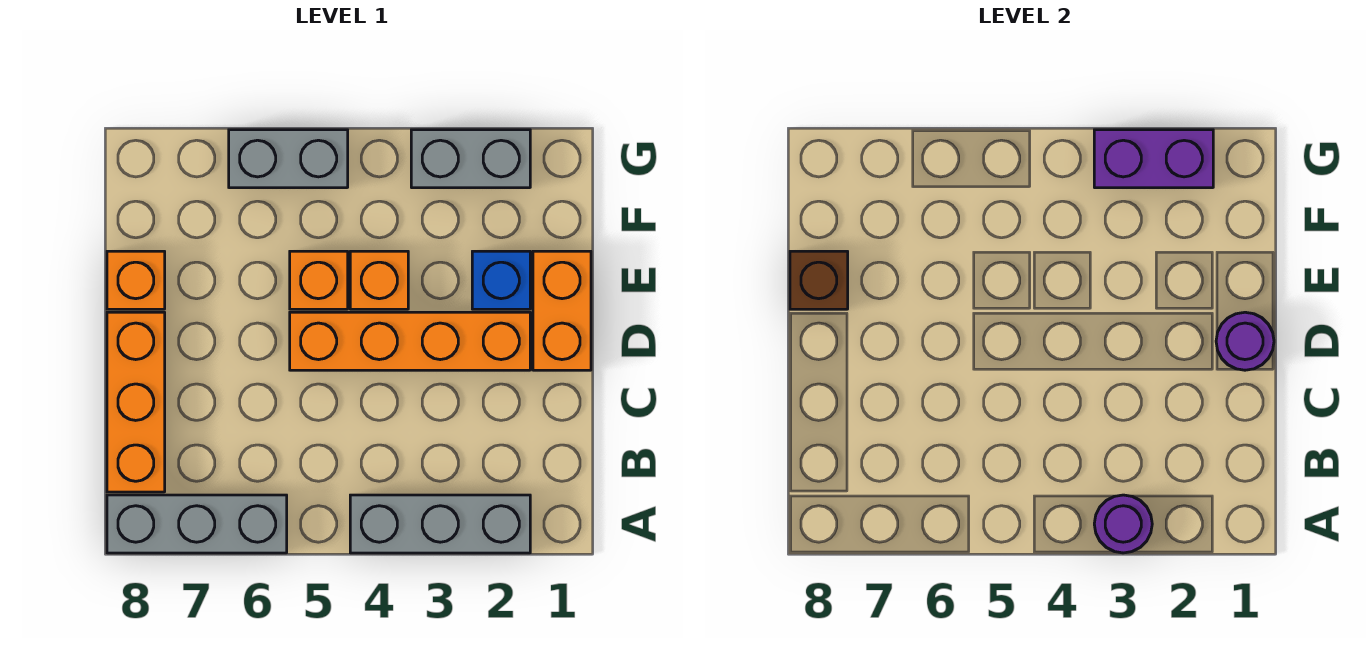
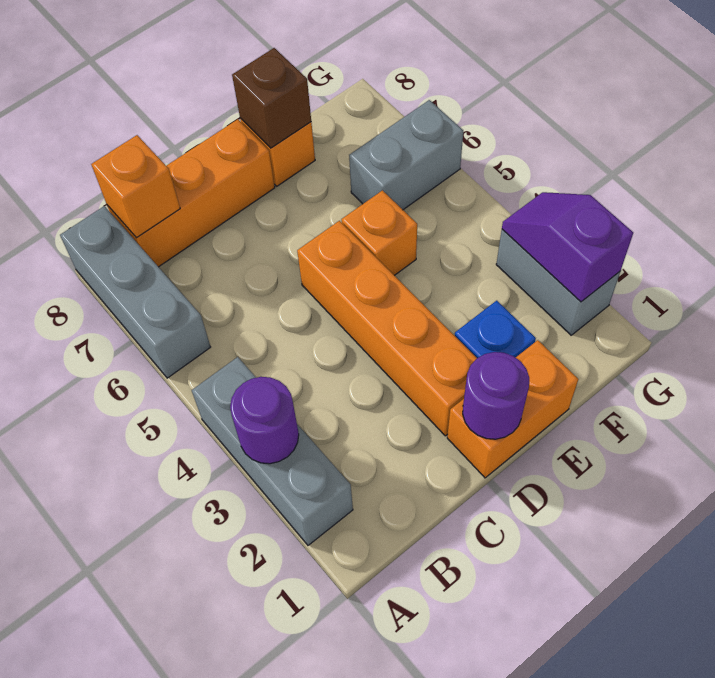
orange brick E4 level 1 -> orange brick B8 level 2
purple brick G2:G3 level 2 -> purple slope G2:G3 level 2 top 2
grey brick G5:G6 level 1 -> grey brick F6:G6 level 1

